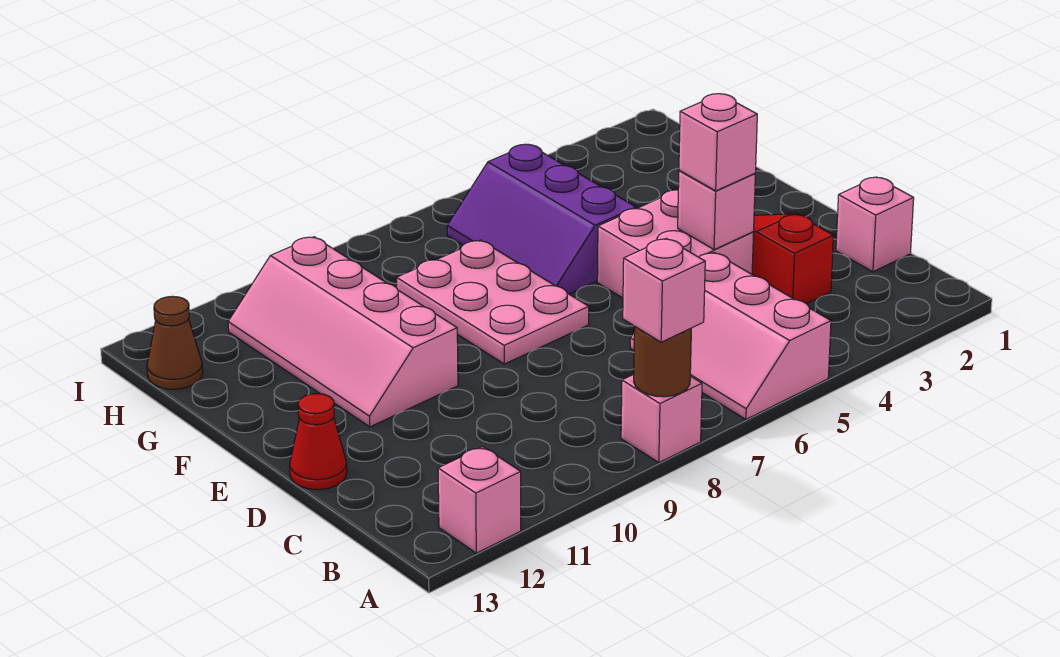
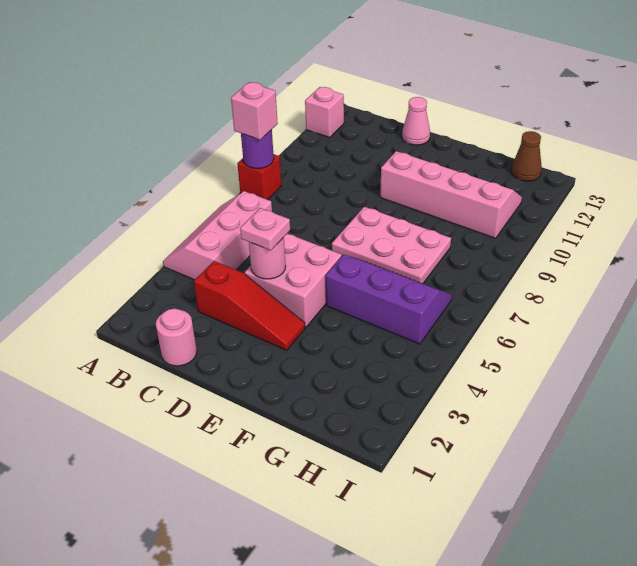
pink slope A5:C6 level 1 top 5 -> pink slope A4:B6 level 1 top B
pink brick A8 level 1 -> red brick A8 level 1
brown round brick A8 level 2 -> purple round brick A8 level 2
pink brick C1 level 1 -> pink round brick C1 level 1
pink brick D4 level 2 -> pink round brick D4 level 2
pink brick D4 level 3 -> pink plate D4 level 3
red cone D13 level 1 -> pink cone D13 level 1

